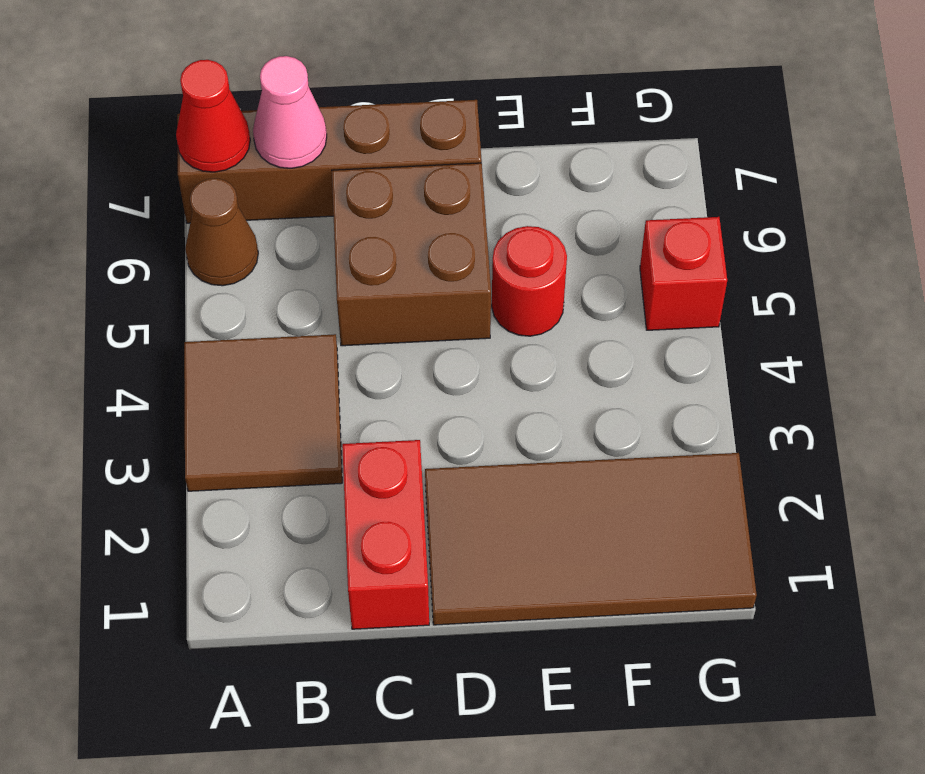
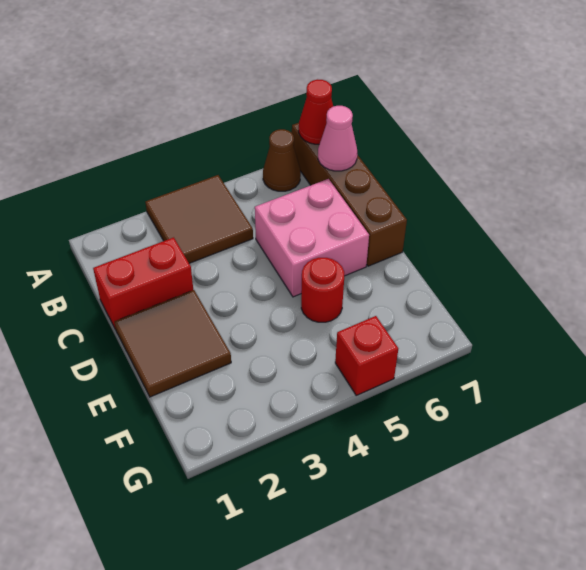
brown brick C5:D6 level 1 -> pink brick C5:D6 level 1
brown tile D1:G2 level 1 -> brown tile D1:E2 level 1

